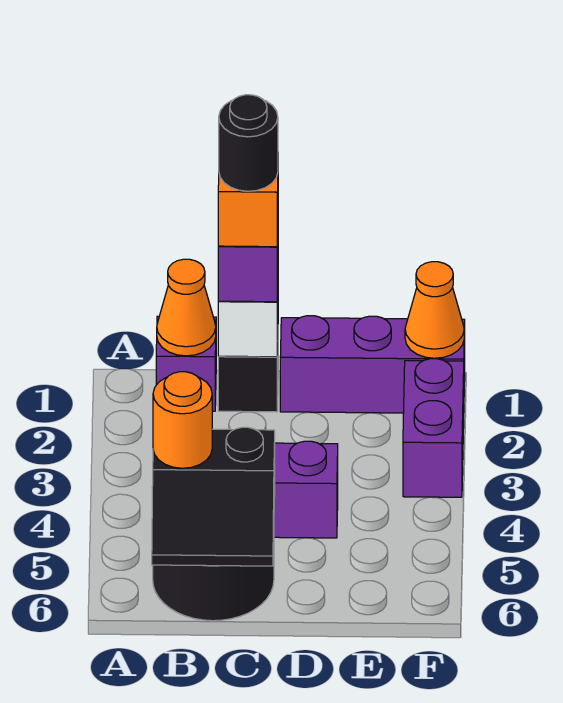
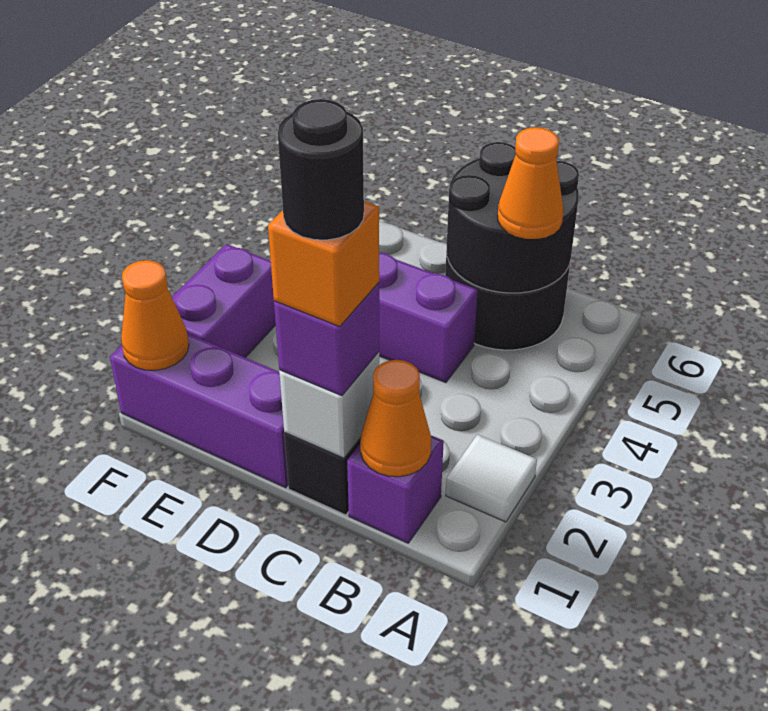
none -> white tile A2 level 1
black slope B5:C6 level 2 top 5 -> black round brick B5:C6 level 2
orange round brick B5 level 3 -> orange cone B5 level 3

